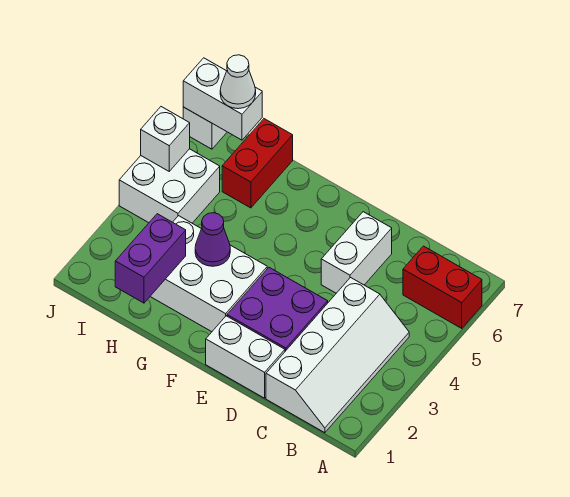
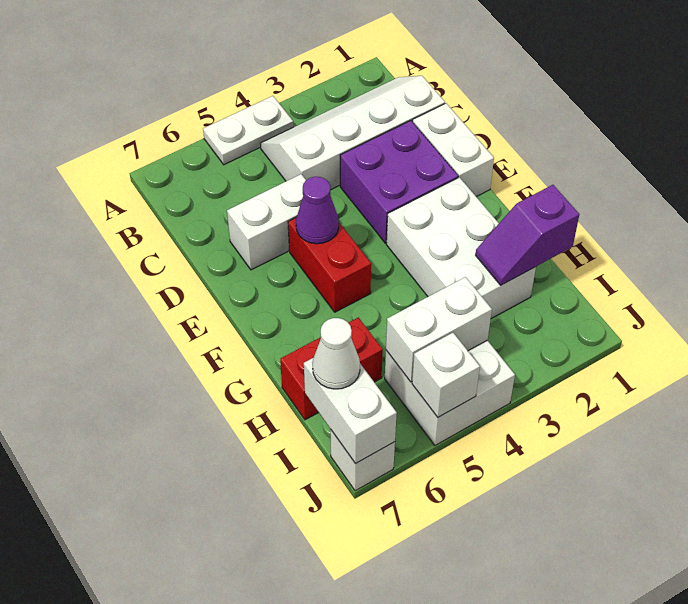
none -> white plate A4:A5 level 1
red brick A6:B6 level 1 -> red brick E5:F5 level 1
purple cone G3 level 2 -> purple cone E5 level 2
purple brick H1:H2 level 2 -> purple slope H1:H2 level 2 top 1
none -> white brick I4:I5 level 2

